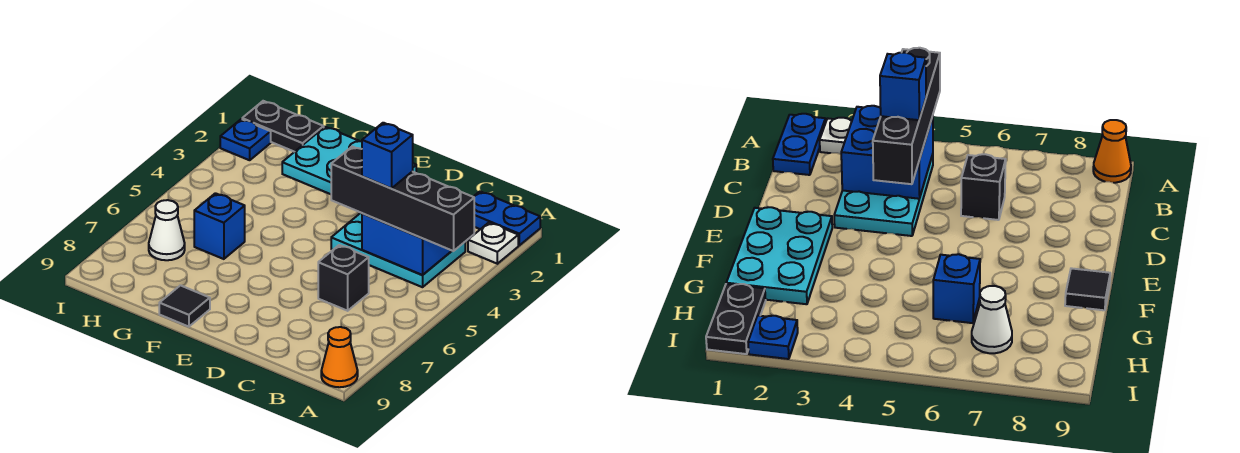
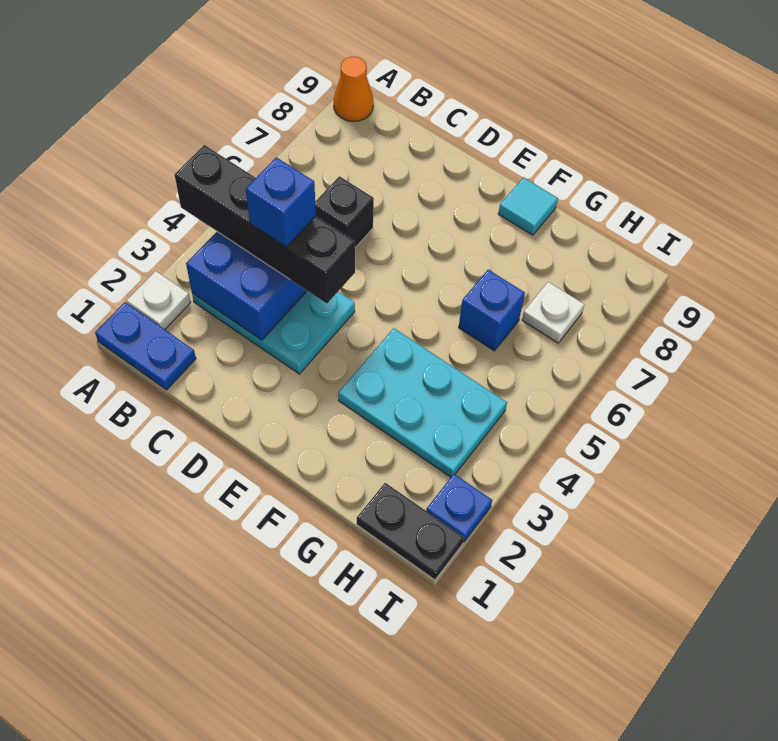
cyan plate E1:G2 level 1 -> cyan plate F3:H4 level 1
black tile F9 level 1 -> cyan tile F9 level 1
white cone H7 level 1 -> white plate H7 level 1

